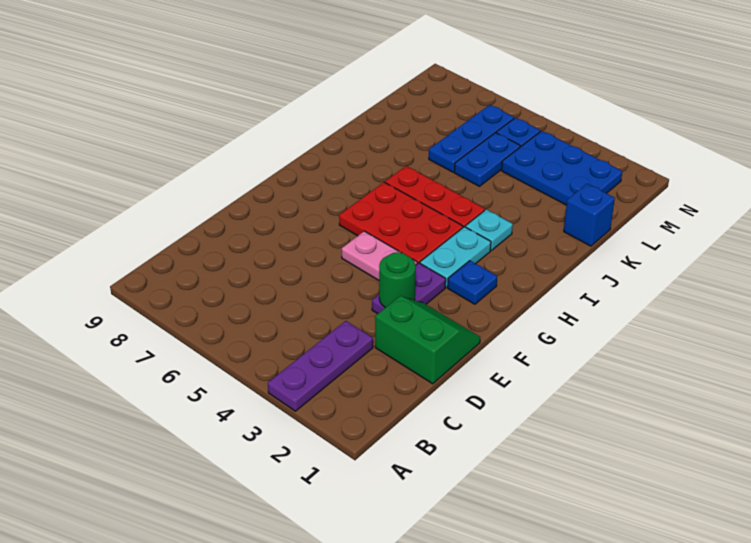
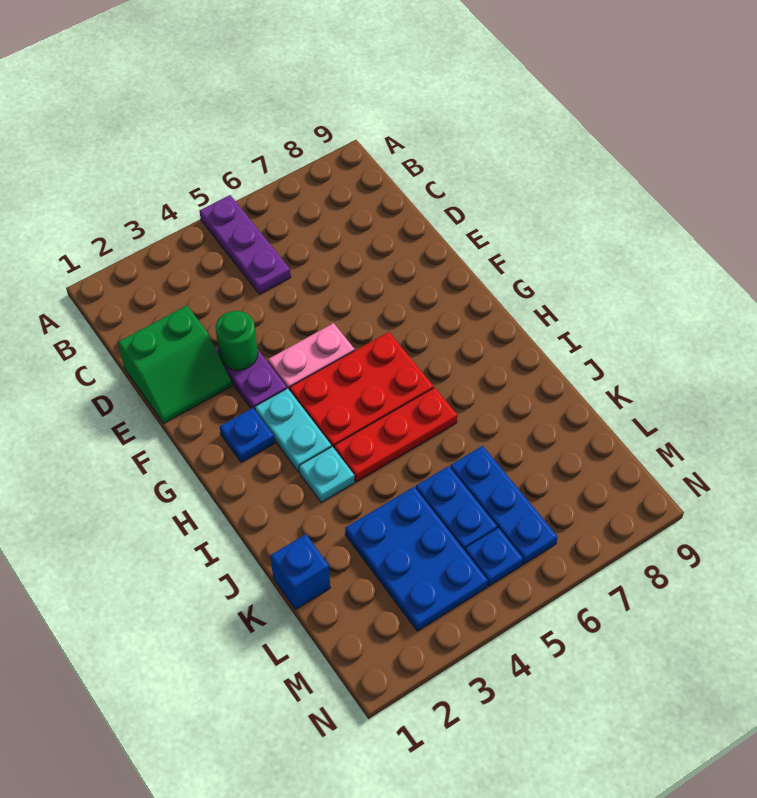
purple plate A3:C3 level 1 -> purple plate A5:C5 level 1
blue plate L2:M4 level 1 -> blue plate K3:M4 level 1

